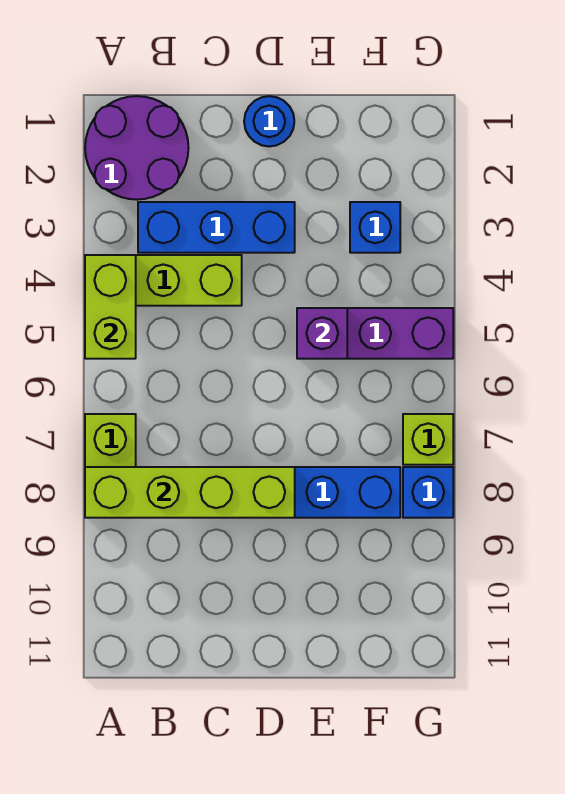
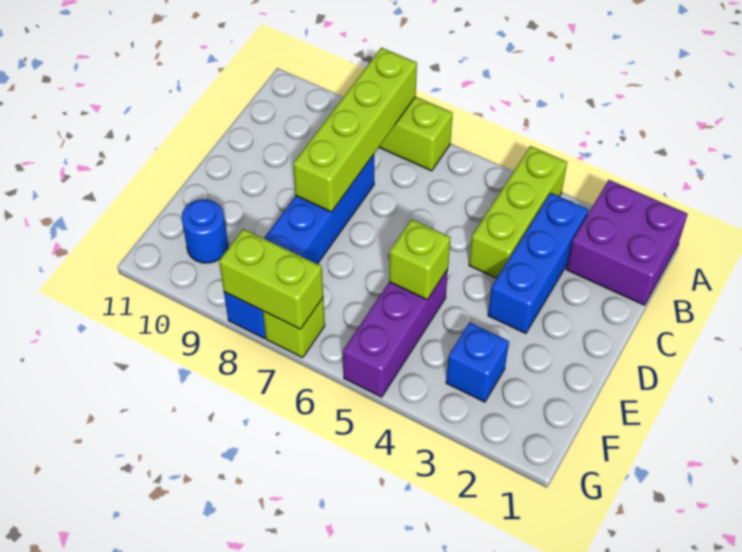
purple round brick A1:B2 level 1 -> purple brick A1:B2 level 1
lime brick A4:A5 level 2 -> lime brick G7:G8 level 2
blue round brick D1 level 1 -> blue round brick F10 level 1
purple brick E5 level 2 -> lime brick E5 level 2

